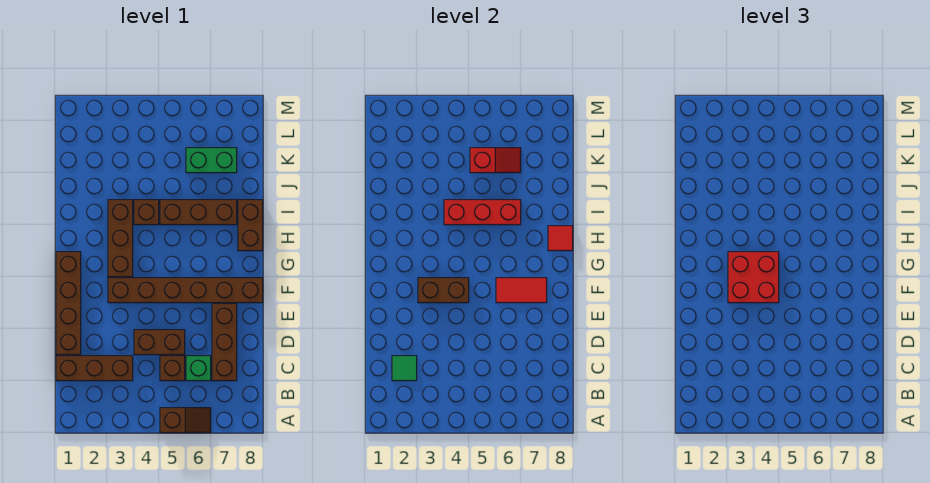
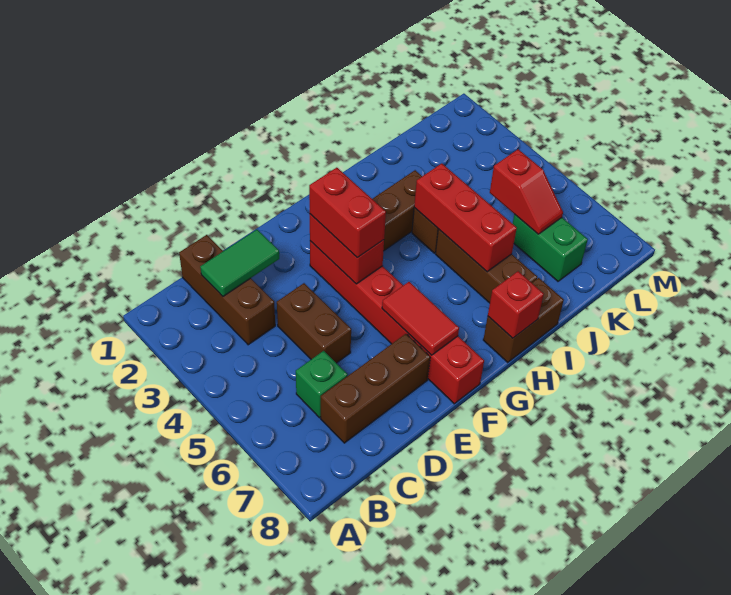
brown slope A5:A6 level 1 top 5 -> none
green tile C2 level 2 -> green tile C2:D2 level 2
brown brick C5 level 1 -> none
brown brick D1:G1 level 1 -> none
brown brick F3:F8 level 1 -> red brick F3:F8 level 1
brown brick F3:F4 level 2 -> red brick F3:F4 level 2
red brick F3:G4 level 3 -> red brick F3:F4 level 3
red tile H8 level 2 -> red brick H8 level 2

